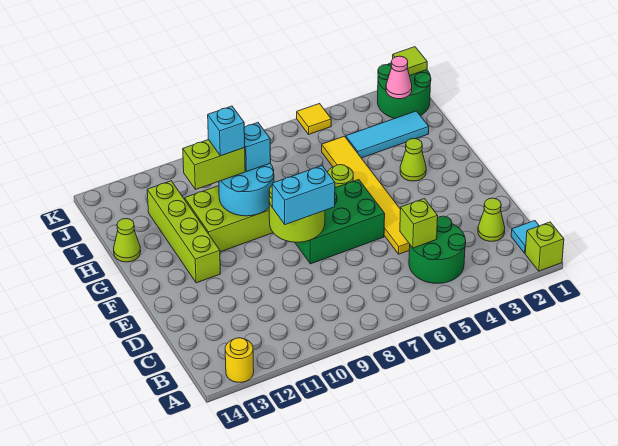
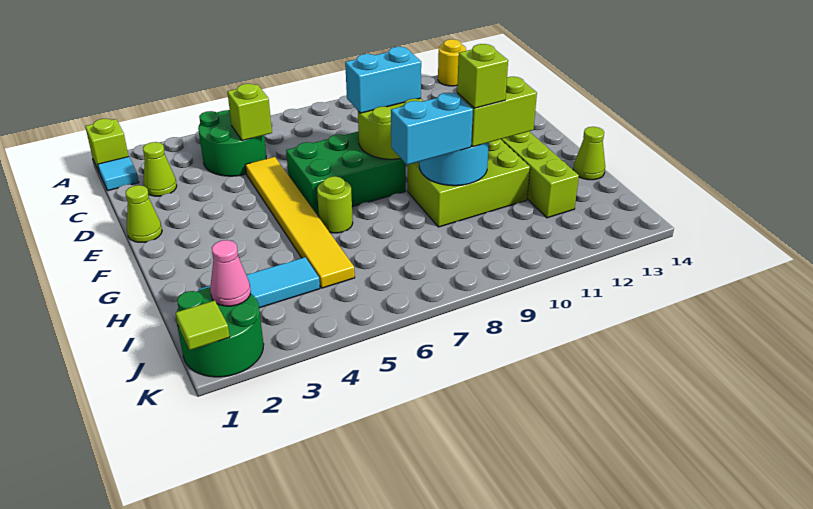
lime cone G3 level 1 -> lime cone E1 level 1
cyan brick H9 level 3 -> cyan brick H8:H9 level 3
cyan brick H10 level 4 -> lime brick H10 level 4
yellow tile K5 level 1 -> none

